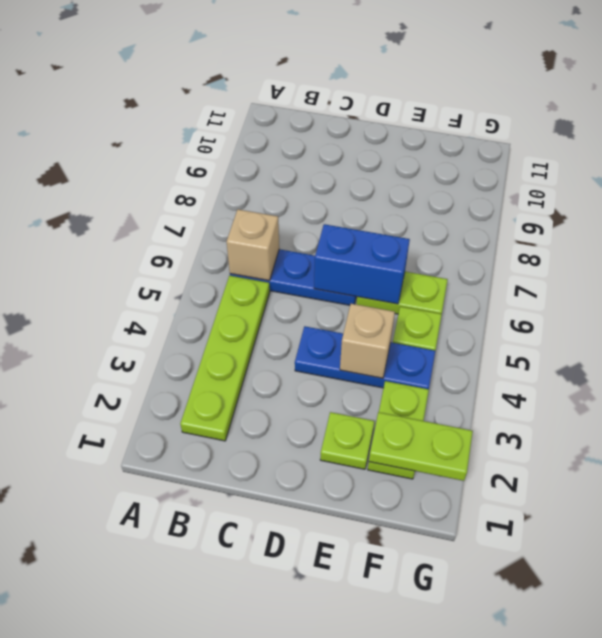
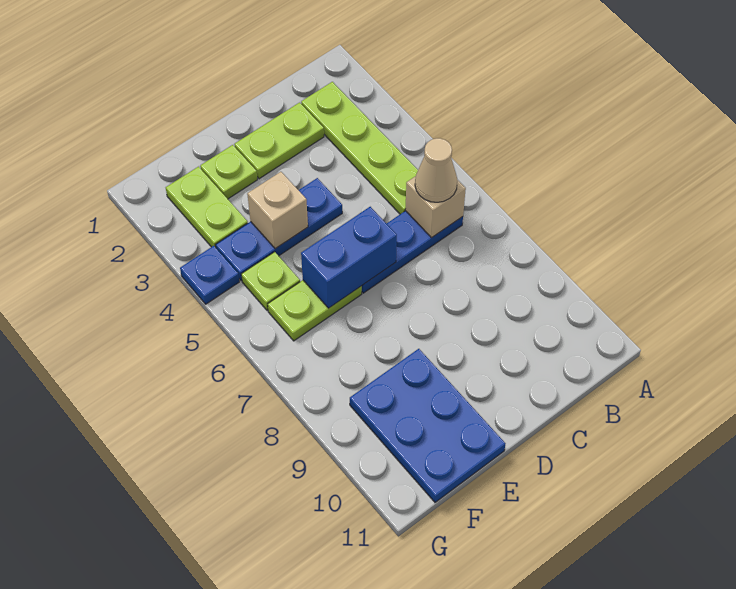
none -> tan cone B6 level 3
none -> blue plate E9:F11 level 1
lime plate F2:G2 level 2 -> lime plate C2:D2 level 1
none -> blue plate G4 level 1

